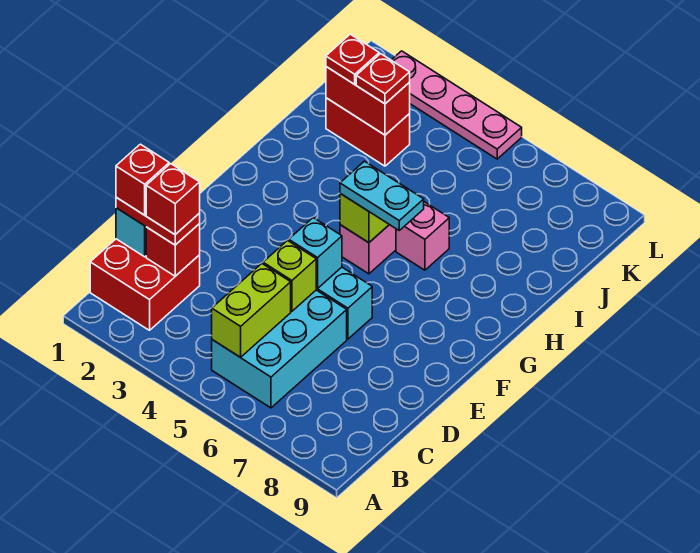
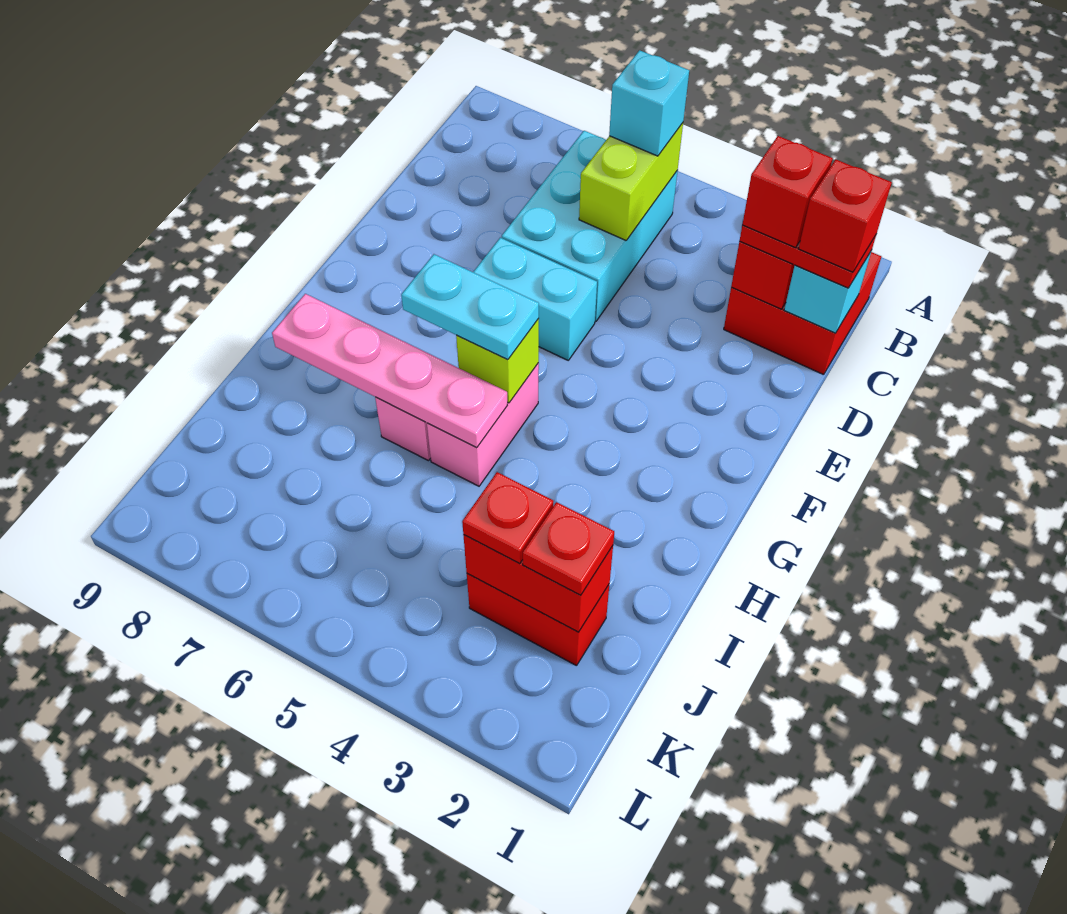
lime brick D5 level 2 -> none
cyan brick E5 level 2 -> cyan brick B5 level 3
pink plate L2:L5 level 1 -> pink plate H5:H8 level 2

